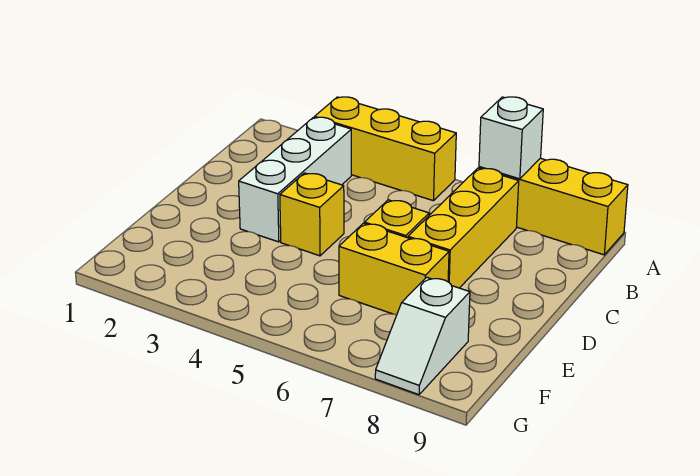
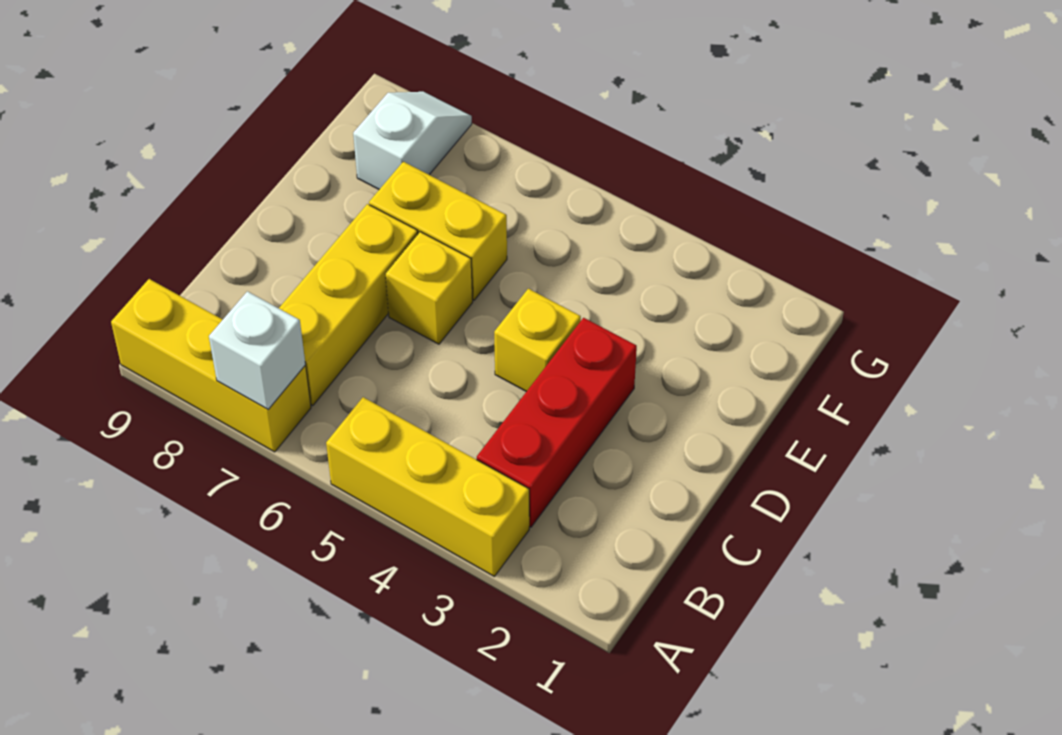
white brick B3:D3 level 1 -> red brick B3:D3 level 1

